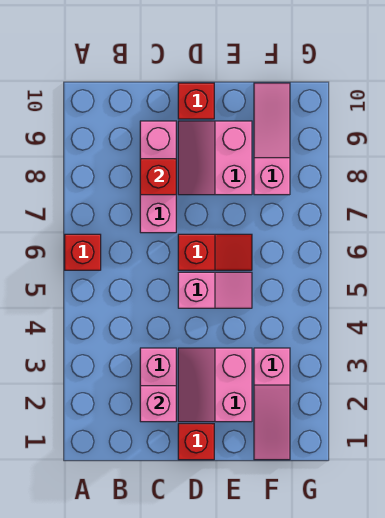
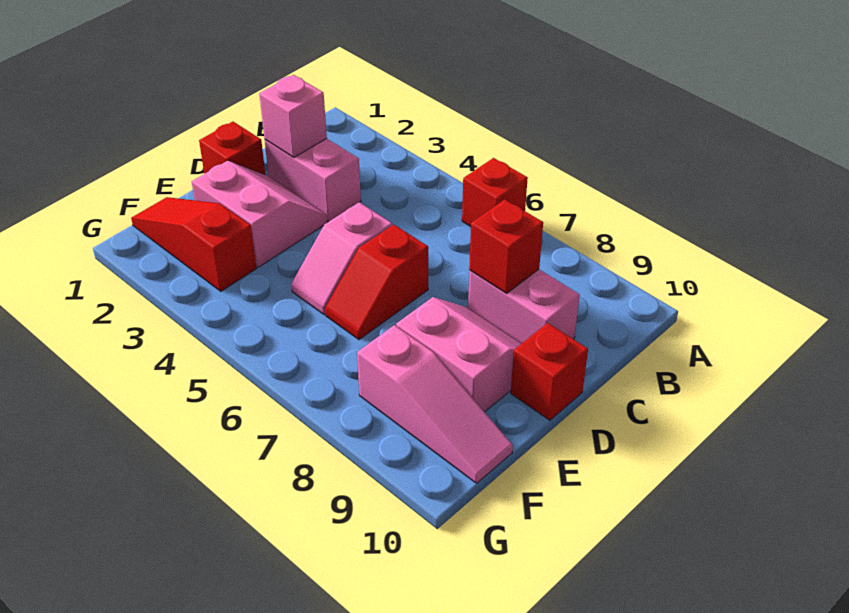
pink brick C7:C9 level 1 -> pink brick C8:C9 level 1
pink slope F1:F3 level 1 top 3 -> red slope F1:F3 level 1 top 3

